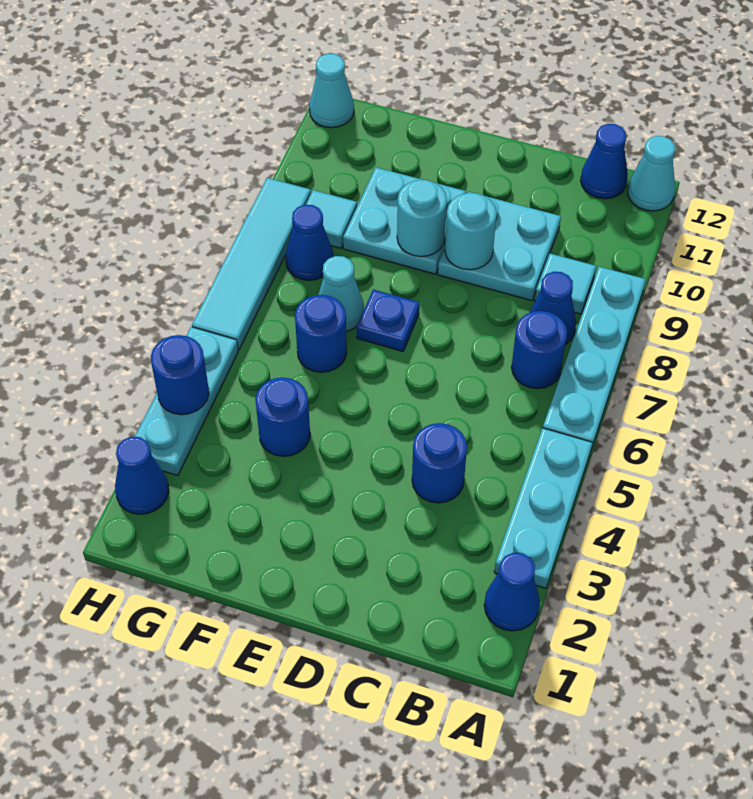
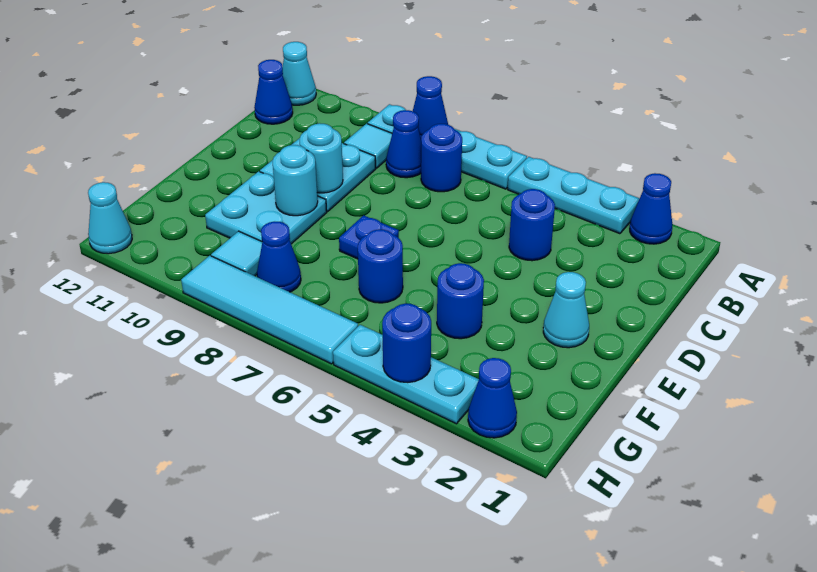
none -> blue cone A8 level 2
cyan cone F7 level 1 -> cyan cone E2 level 1

